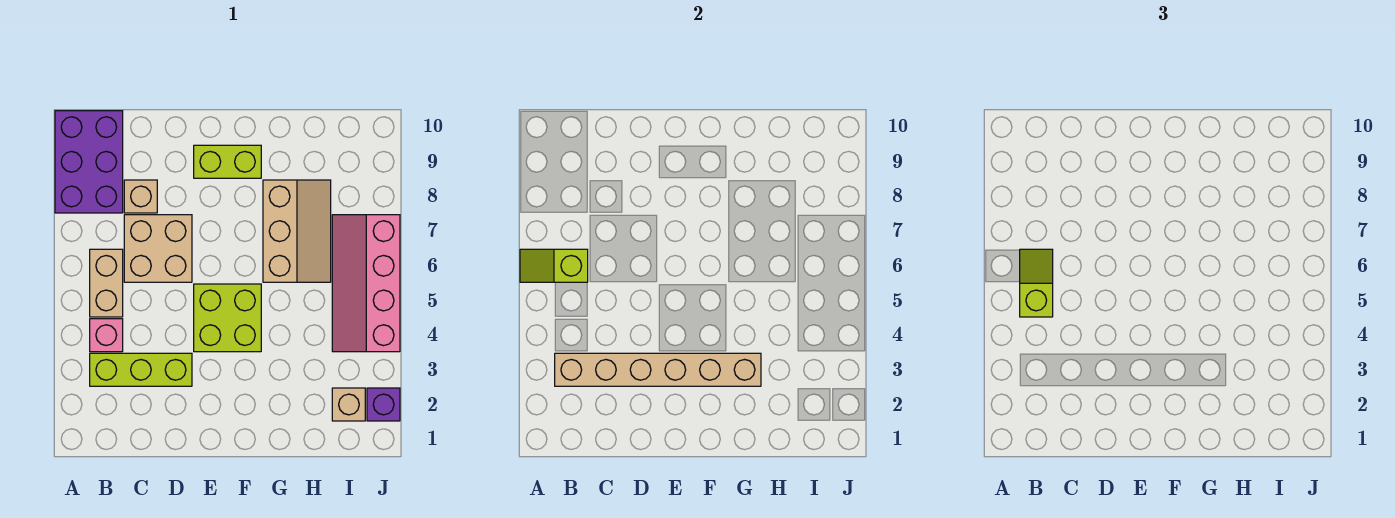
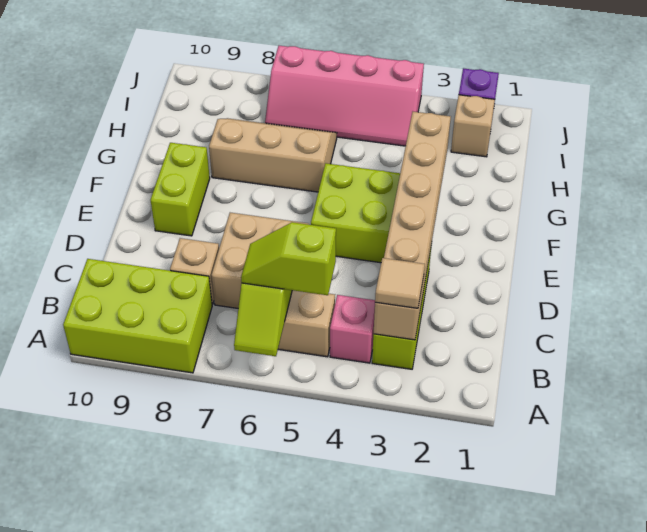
purple brick A8:B10 level 1 -> lime brick A8:B10 level 1
none -> tan tile B3 level 3

